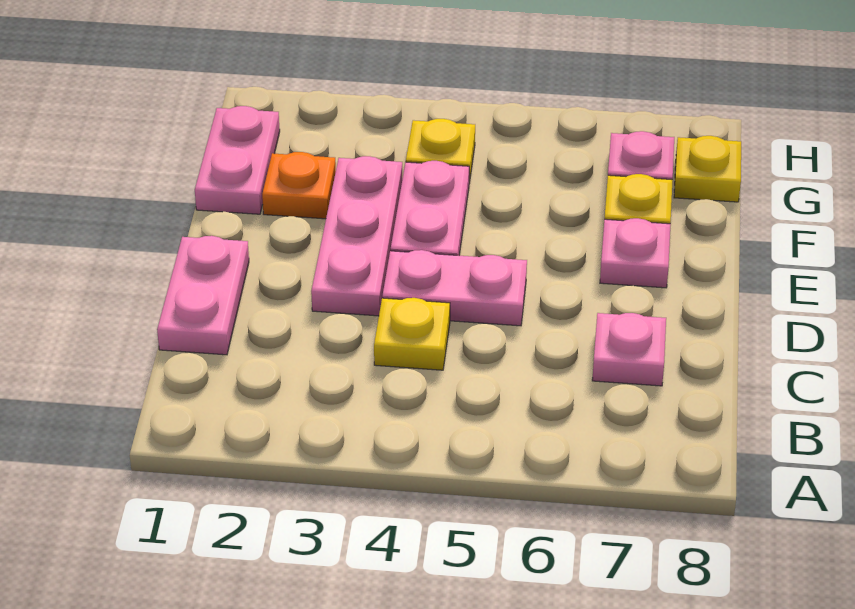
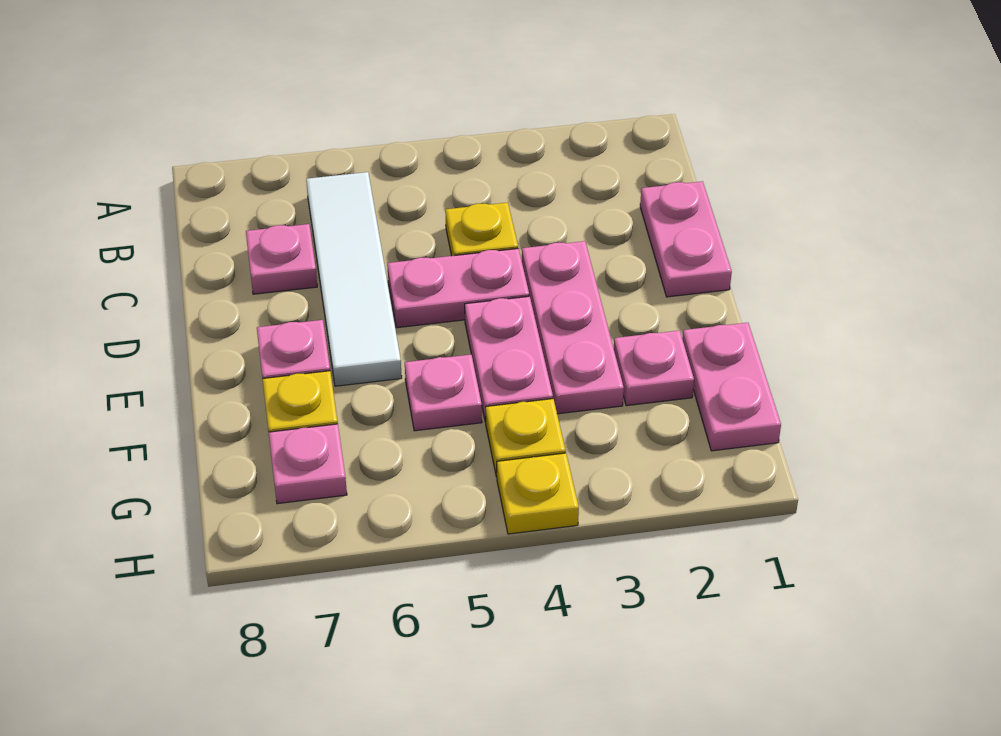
none -> white tile B6:E6 level 1
orange plate F2 level 1 -> pink plate F2 level 1
none -> pink plate F5 level 1
yellow plate G8 level 1 -> yellow plate H4 level 1

